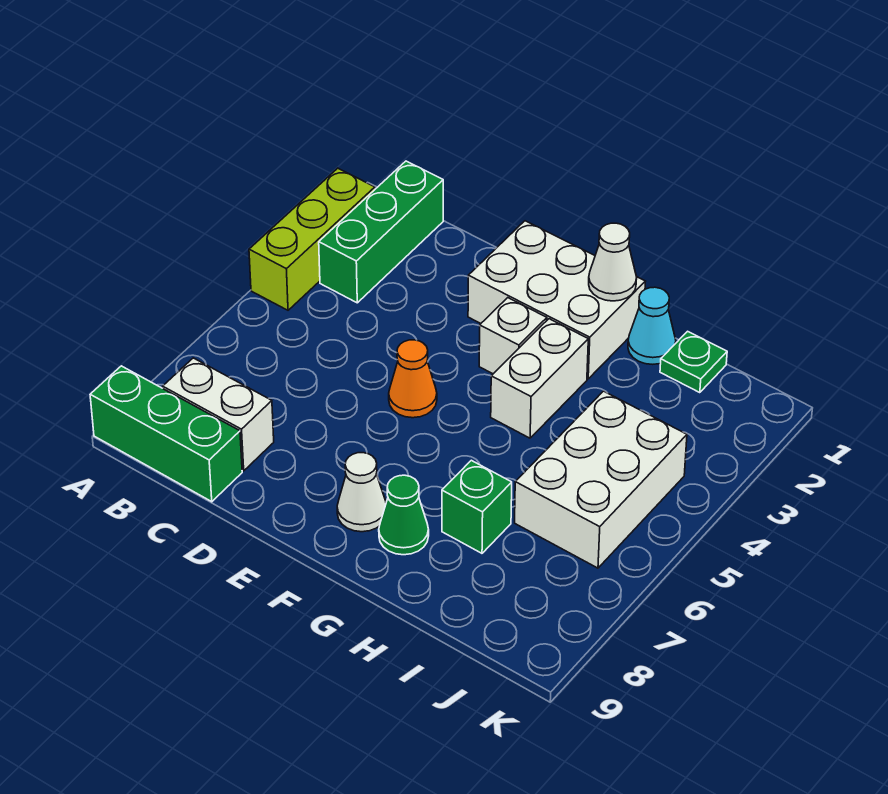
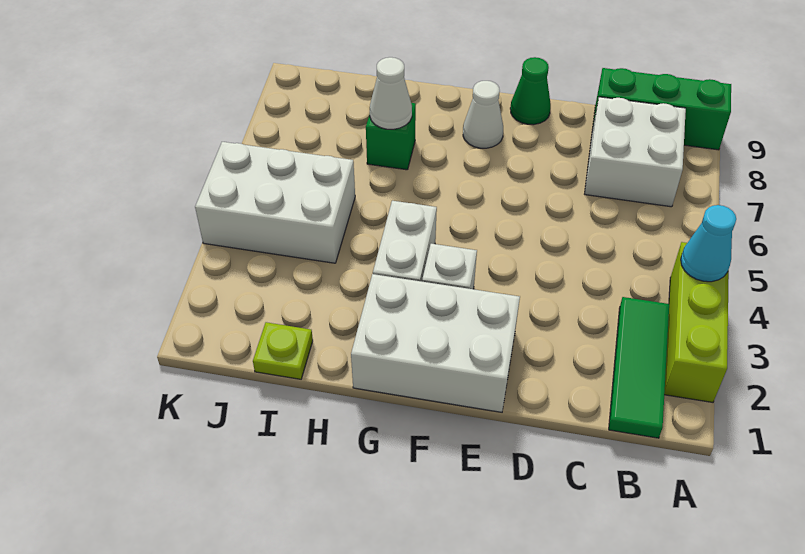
green brick B1:B3 level 1 -> green tile B1:B3 level 1
white brick B8:C8 level 1 -> white brick B7:C8 level 1
orange cone E5 level 1 -> none
white cone G1 level 2 -> white cone H7 level 2
green cone G8 level 1 -> green cone E9 level 1
cyan cone H1 level 1 -> cyan cone A4 level 2
green plate I1 level 1 -> lime plate I1 level 1
white brick I4:J6 level 1 -> white brick I4:K5 level 1

